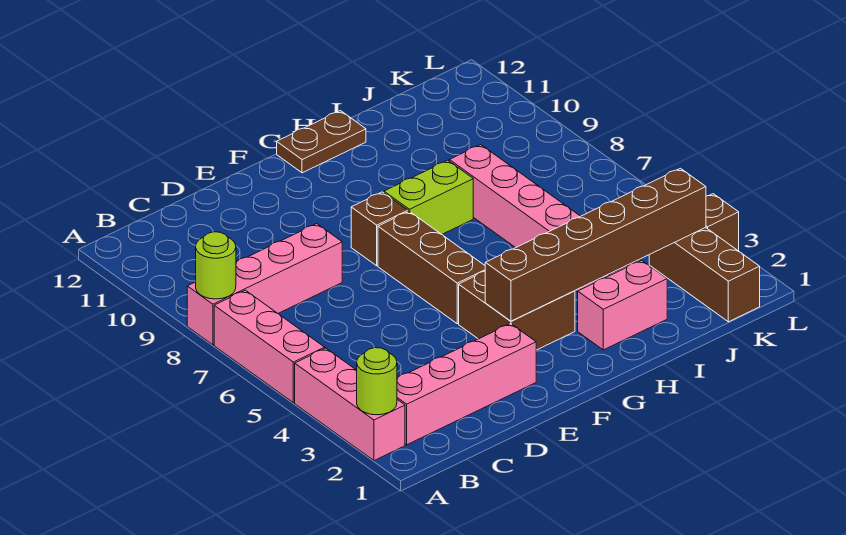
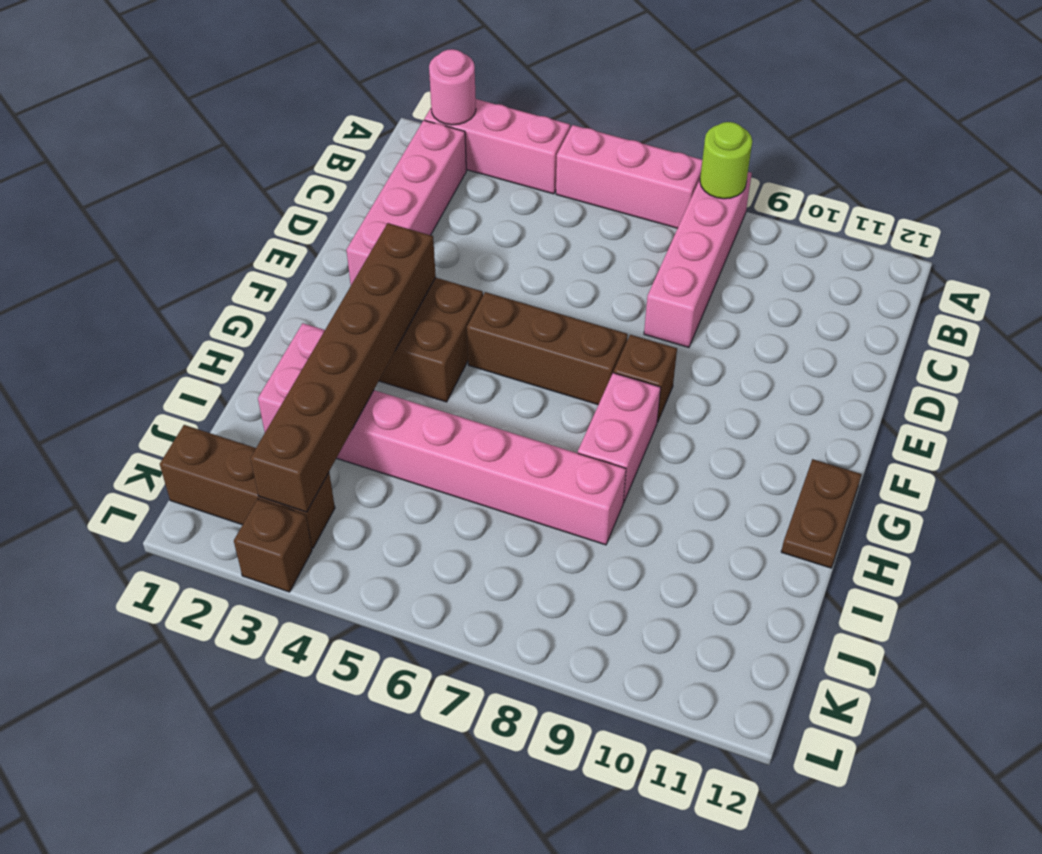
lime round brick A2 level 2 -> pink round brick A2 level 2
lime brick G8:H8 level 1 -> pink brick G8:H8 level 1

